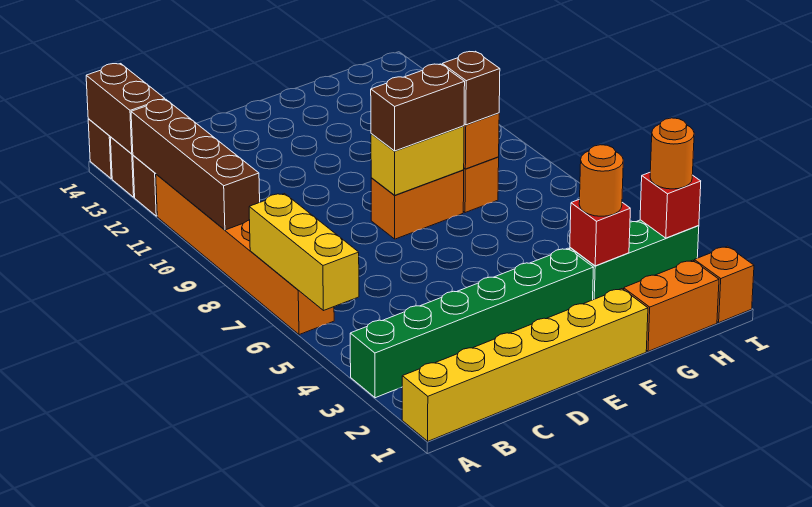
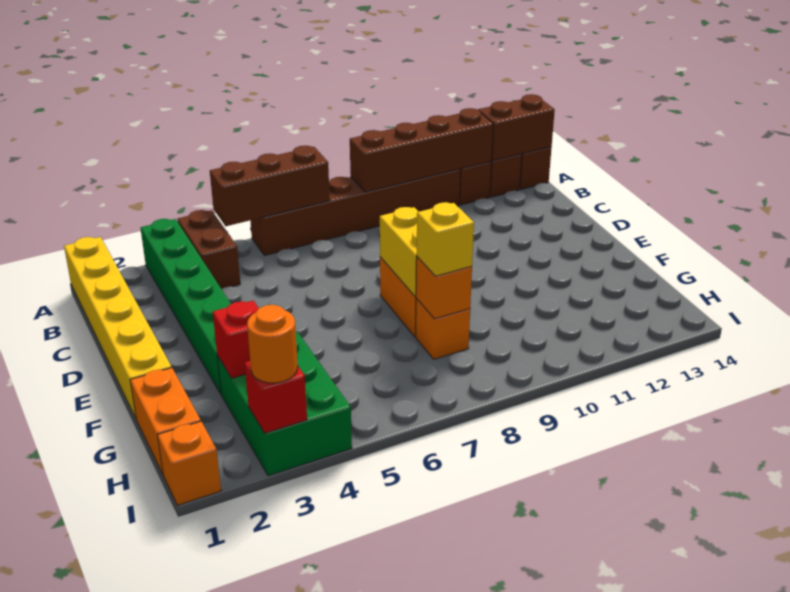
yellow brick A5:A7 level 2 -> brown brick A5:A7 level 2
orange brick A6:A11 level 1 -> brown brick A6:A11 level 1
brown brick E8:F8 level 3 -> brown brick A4:B4 level 1
green brick G3:I3 level 1 -> green brick G3:I4 level 1
orange round brick G3 level 3 -> none
brown brick G8 level 3 -> yellow brick G8 level 3

